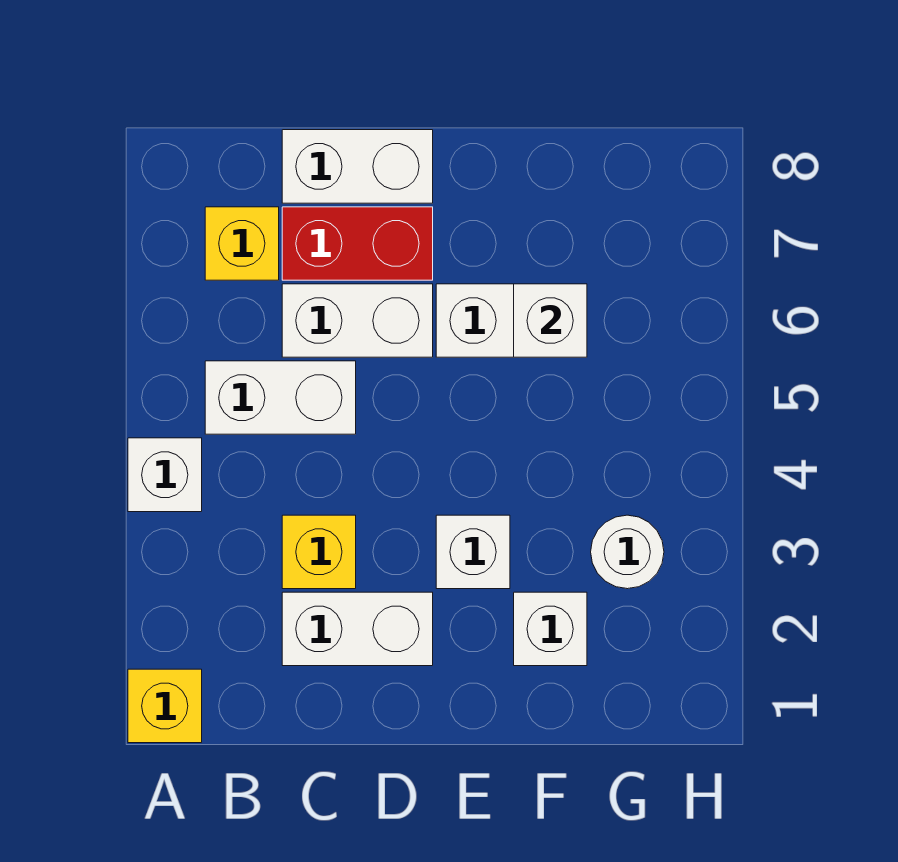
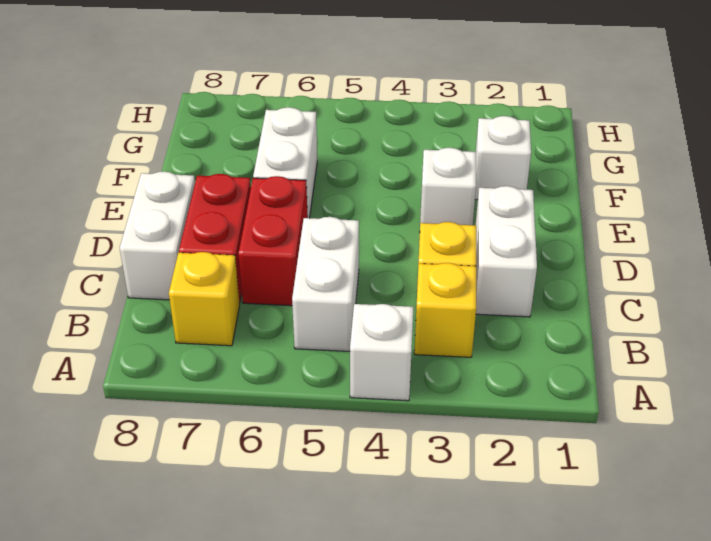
yellow brick A1 level 1 -> yellow brick B3 level 1
white brick C6:D6 level 1 -> red brick C6:D6 level 1
white brick F6 level 2 -> none
white round brick G3 level 1 -> none

